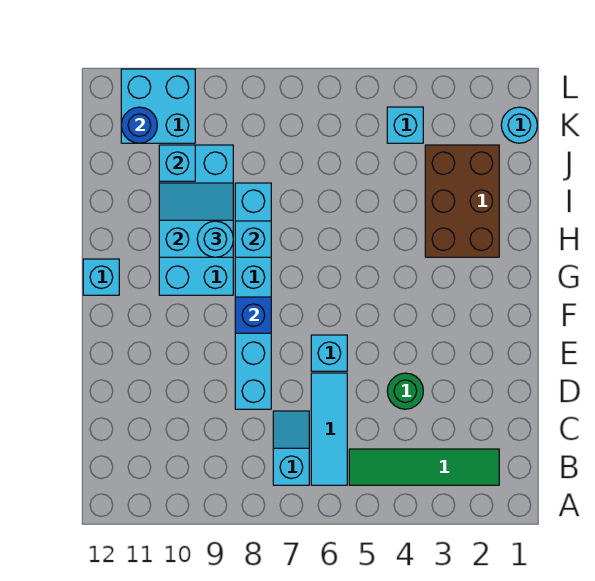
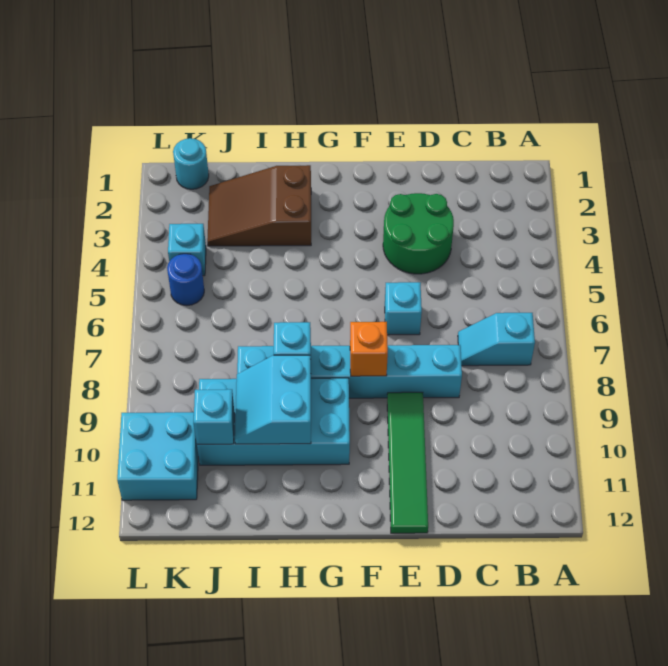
green tile B2:B5 level 1 -> green tile E9:E12 level 1
cyan tile B6:D6 level 1 -> none
green round brick D4 level 1 -> green round brick D3:E4 level 1
blue brick F8 level 2 -> orange brick F8 level 2
cyan brick G12 level 1 -> none
brown brick H2:J3 level 1 -> brown slope H2:J3 level 1 top H
cyan round brick H9 level 3 -> none
blue round brick K11 level 2 -> blue round brick K5 level 1

